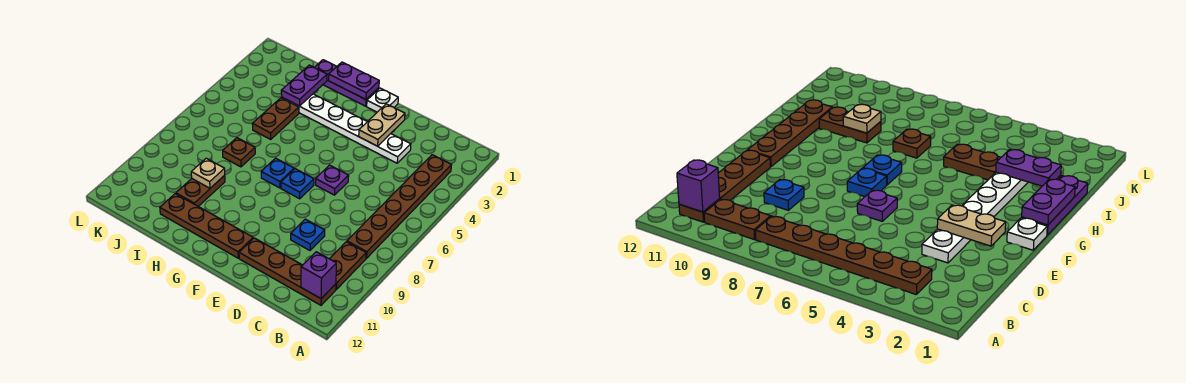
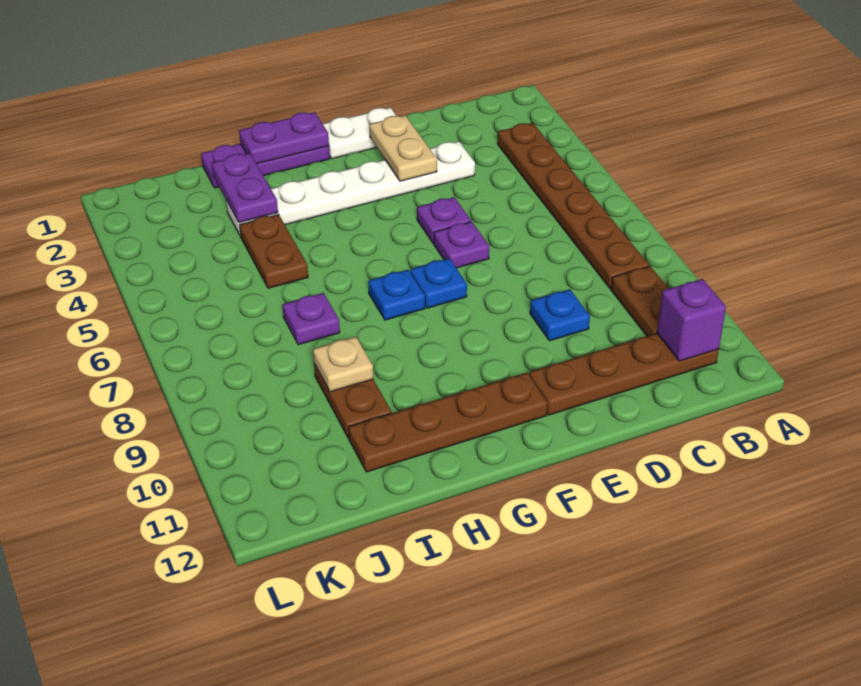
none -> purple plate E5 level 1
white plate F1 level 1 -> white plate E1:F1 level 1
brown plate I7 level 1 -> purple plate I7 level 1

